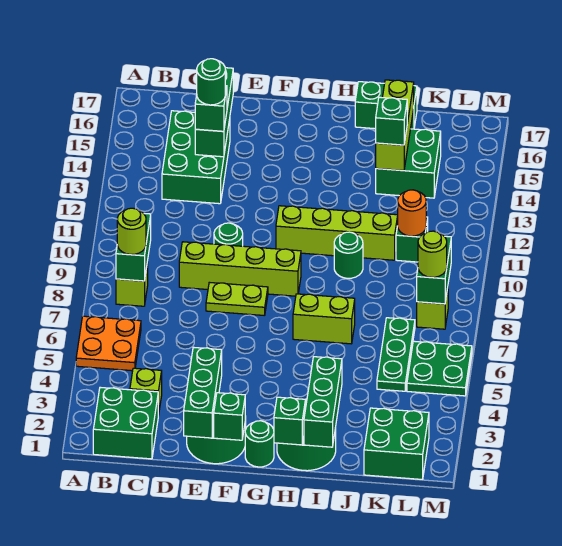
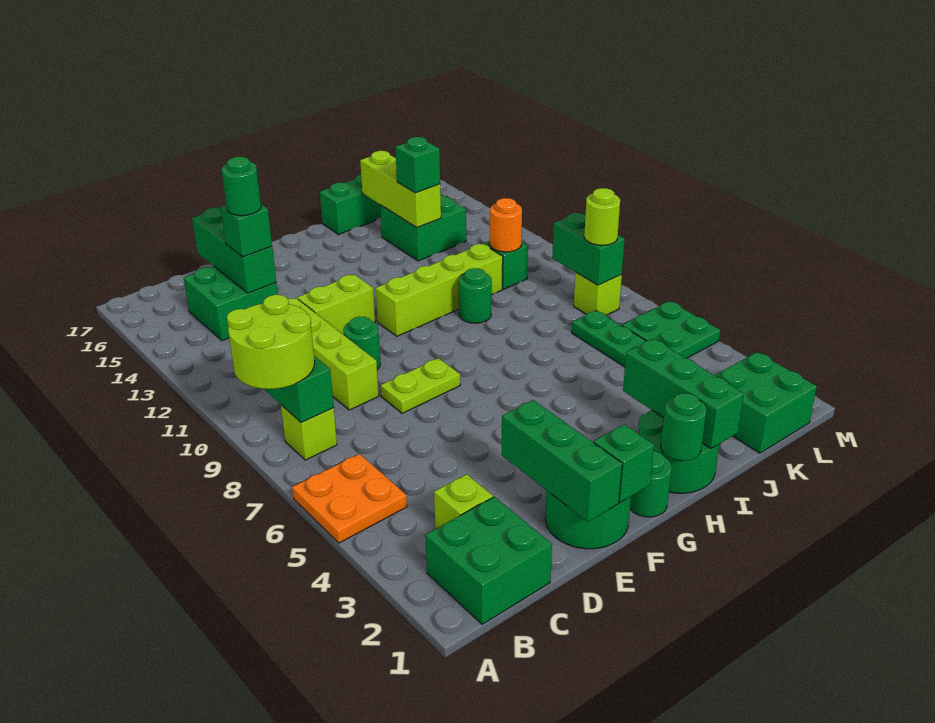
lime round brick B8 level 3 -> lime round brick A8:B9 level 3
green brick C13:D15 level 1 -> green brick C14:D15 level 1
lime brick D9:G9 level 1 -> lime brick D9:D12 level 1
green brick H1 level 2 -> green round brick H1 level 2
lime brick H7:I7 level 1 -> lime brick E12:F12 level 1

